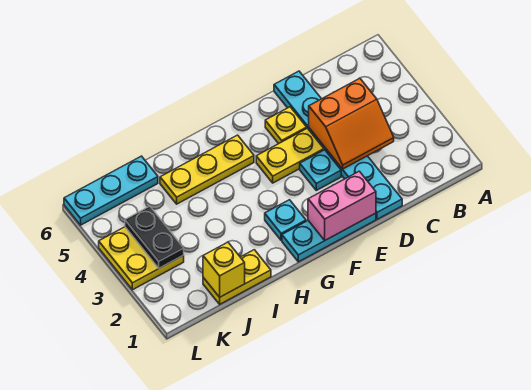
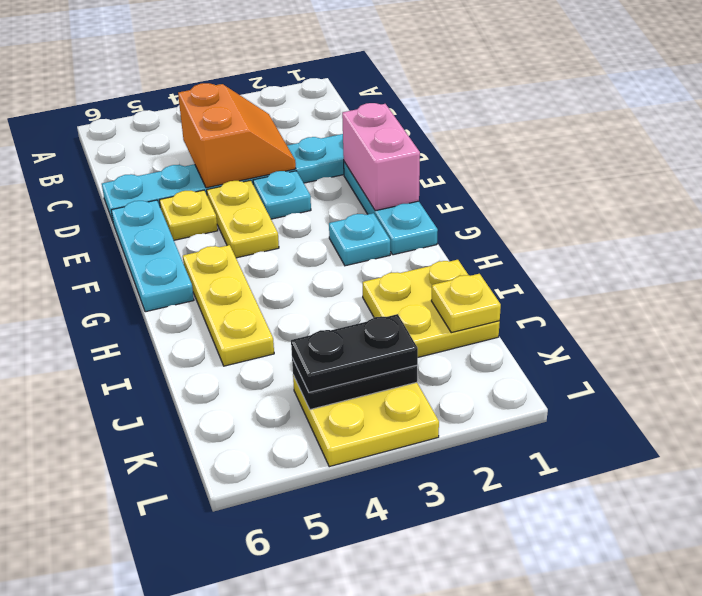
yellow plate I1:J1 level 1 -> yellow plate I1:J2 level 1
yellow brick J1 level 2 -> yellow plate J1 level 2
cyan plate J6:L6 level 1 -> cyan plate E6:G6 level 1
none -> black plate K3:K4 level 3

